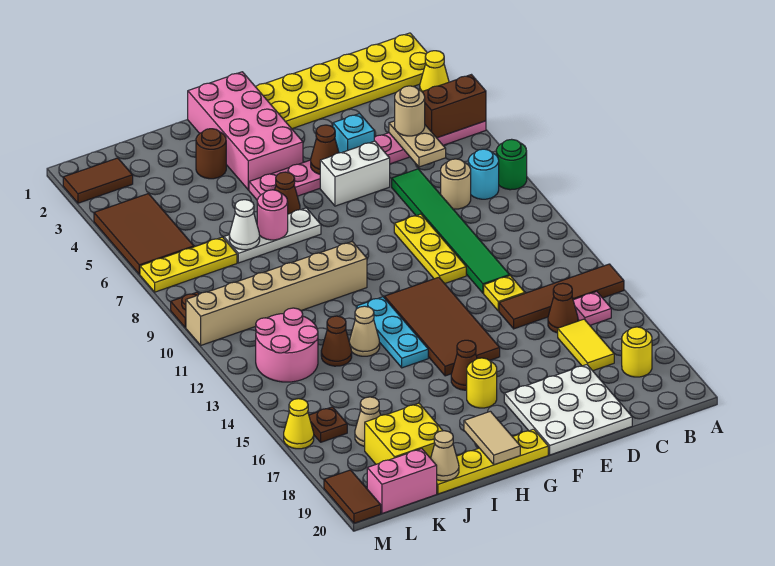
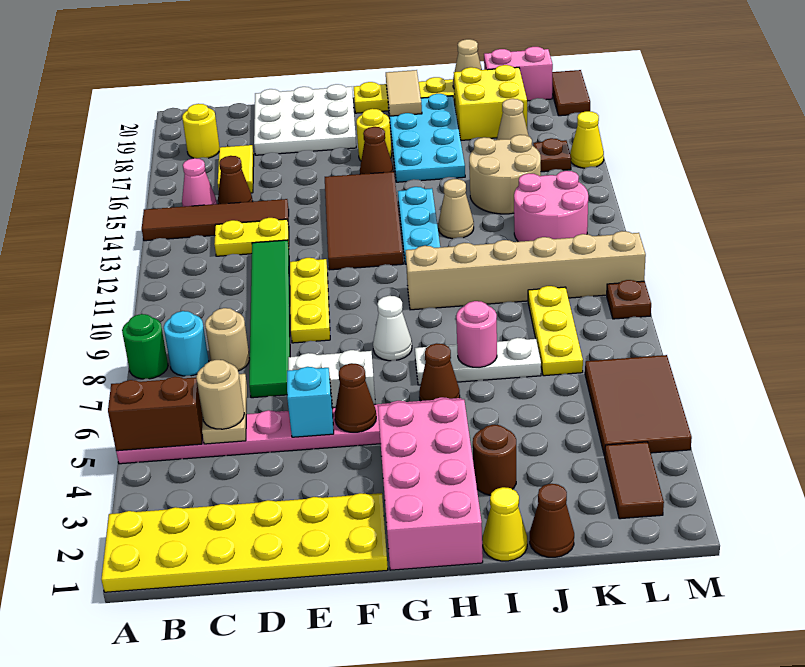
yellow cone A3 level 1 -> yellow cone I1 level 1
pink plate B15 level 1 -> pink cone B15 level 1
yellow plate D13 level 1 -> yellow plate C13:D13 level 1
none -> cyan plate H16:I19 level 1
white cone J7 level 2 -> white cone G8 level 1
brown cone J13 level 1 -> brown cone J1 level 1
none -> tan round brick J14:K15 level 1
yellow plate K7:M7 level 1 -> yellow plate K7:K9 level 1
brown tile L2:M2 level 1 -> brown tile L2:L3 level 1

